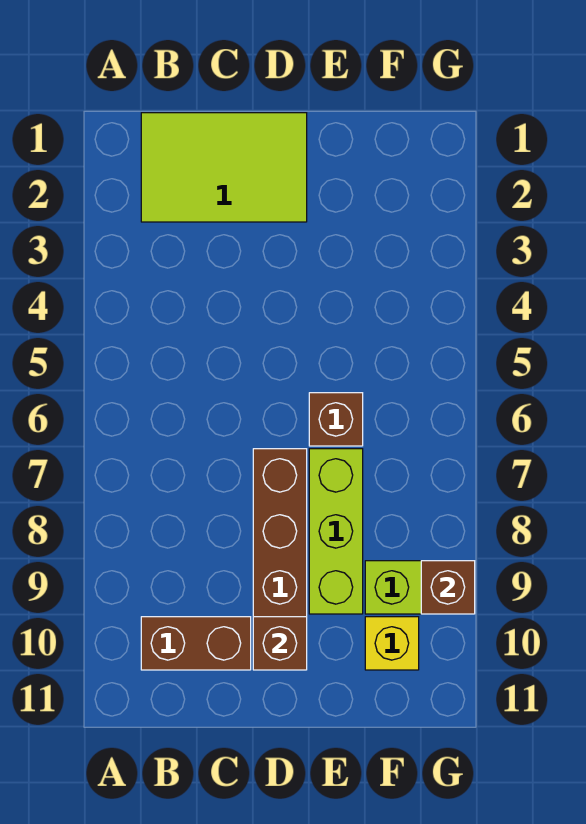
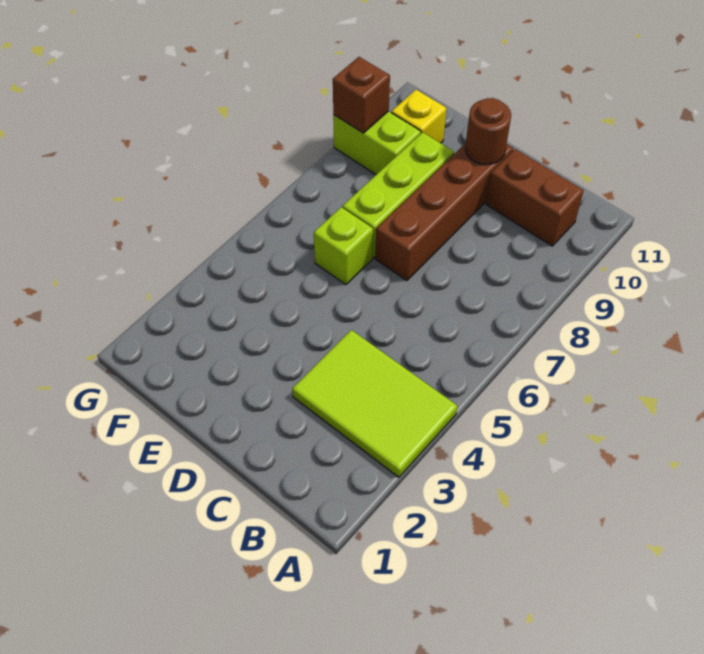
lime tile B1:D2 level 1 -> lime tile A3:C4 level 1
brown brick D10 level 2 -> brown round brick D10 level 2
brown brick E6 level 1 -> lime brick E6 level 1

